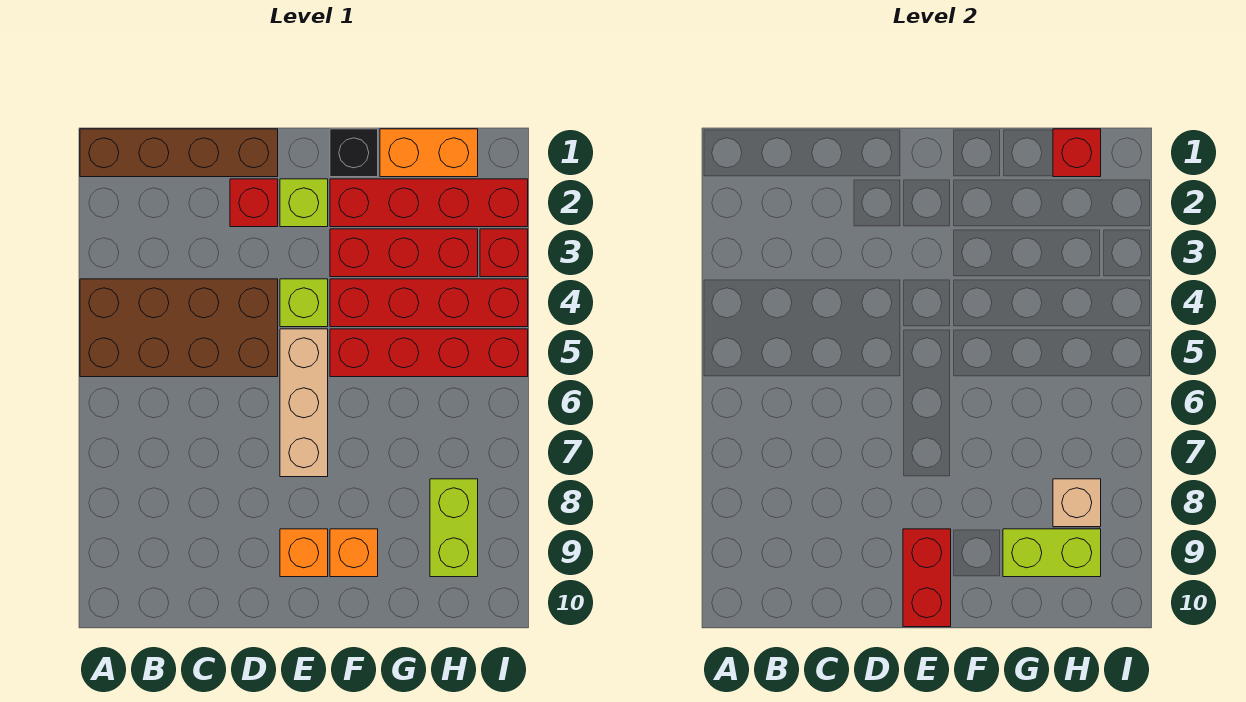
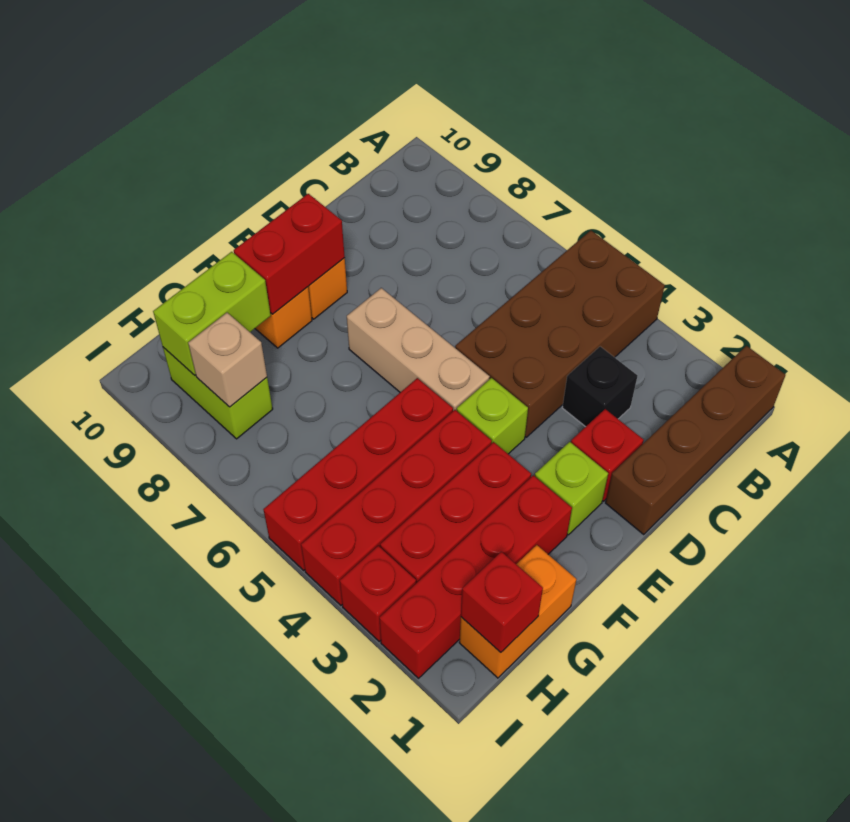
red brick E9:E10 level 2 -> red brick E9:F9 level 2
black brick F1 level 1 -> black brick C3 level 1

